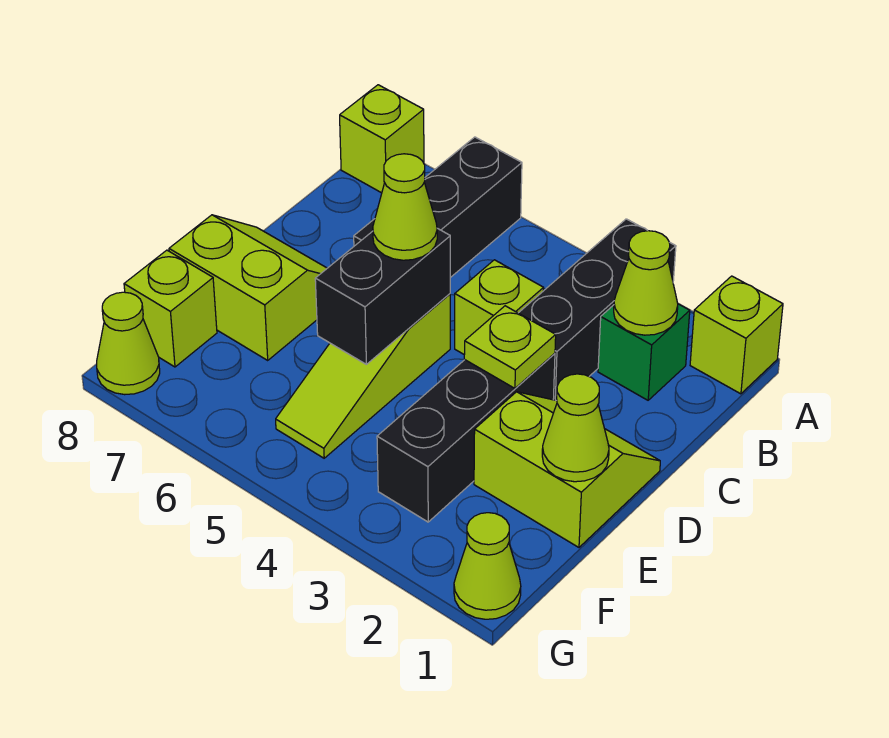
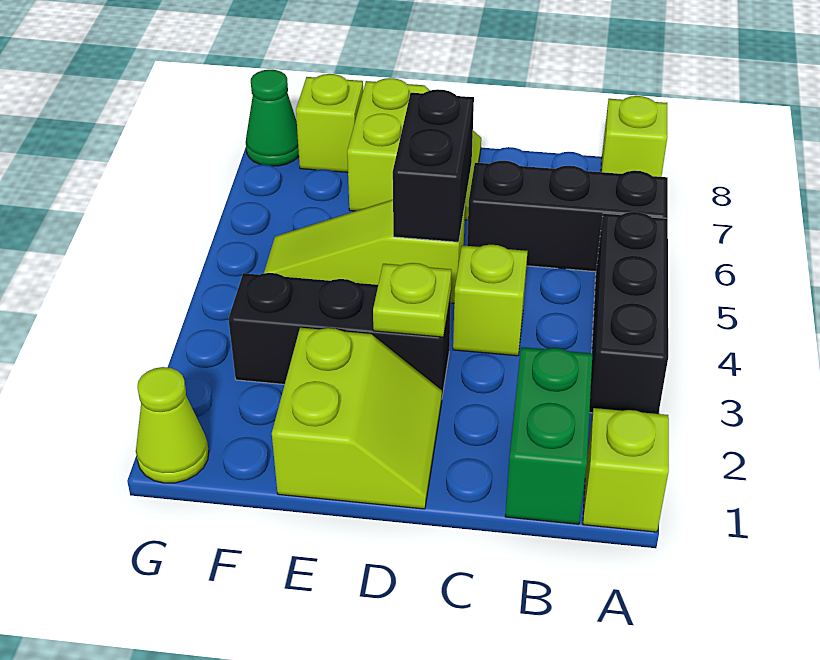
black brick A3:C3 level 1 -> black brick A3:A5 level 1
green brick B2 level 1 -> green brick B1:B2 level 1
lime cone B2 level 2 -> none
black brick D5:E5 level 2 -> black brick D5:D6 level 2
lime cone D5 level 3 -> none
lime cone E1 level 2 -> none
lime cone G8 level 1 -> green cone G8 level 1

